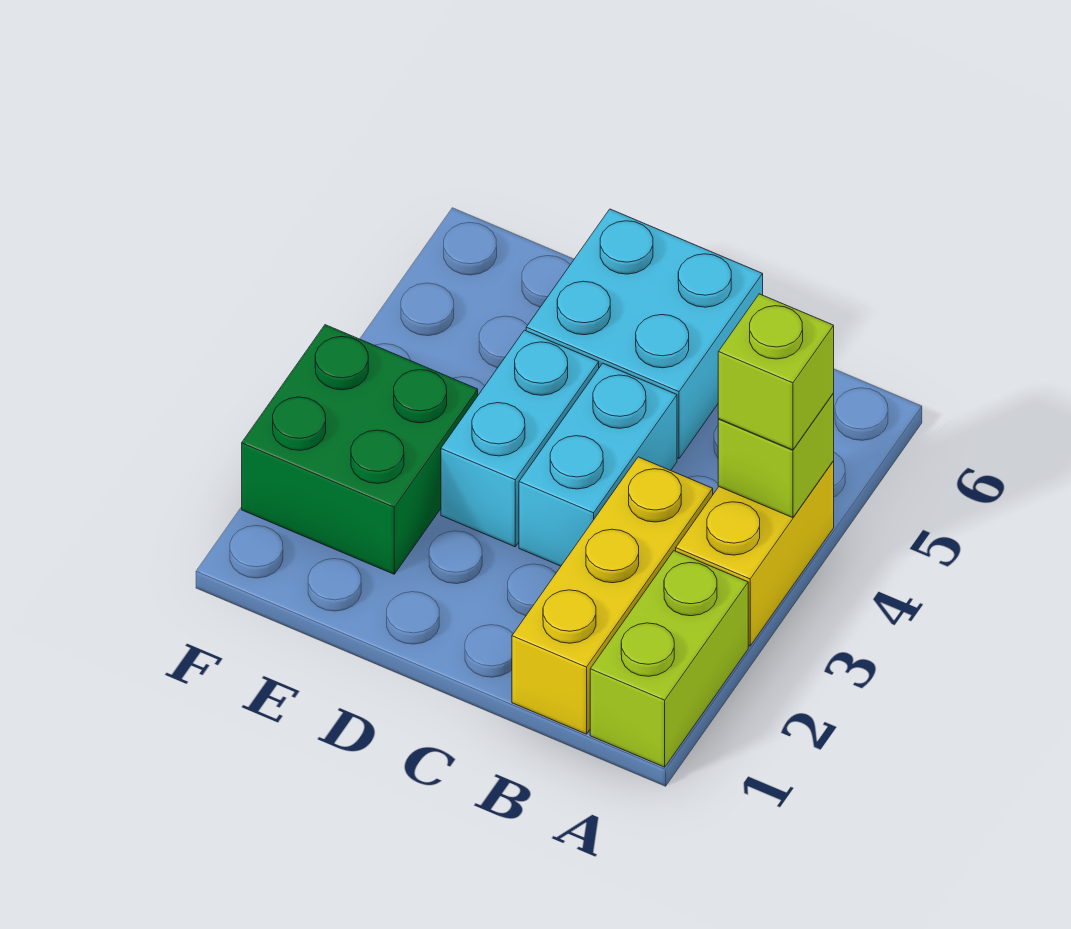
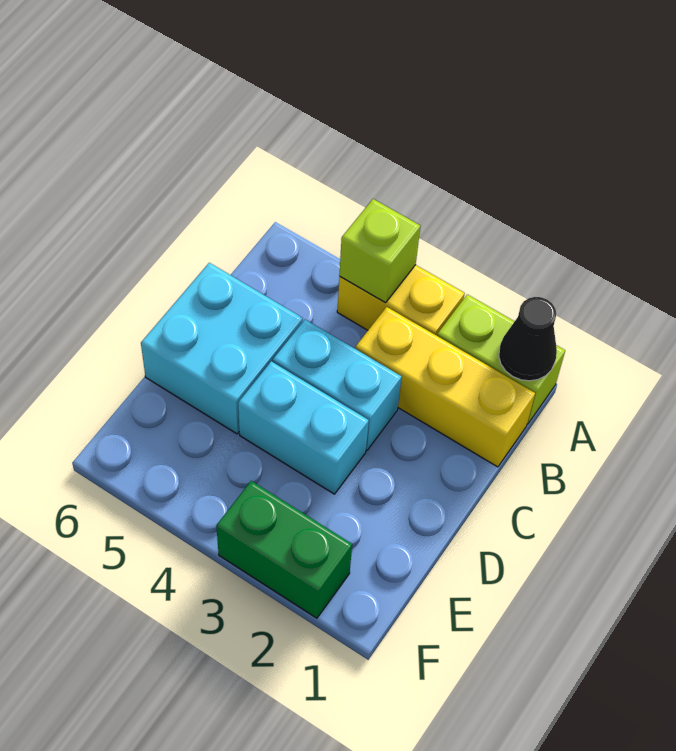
none -> black cone A1 level 2
lime brick A4 level 3 -> none
green brick E2:F3 level 1 -> green brick F2:F3 level 1

